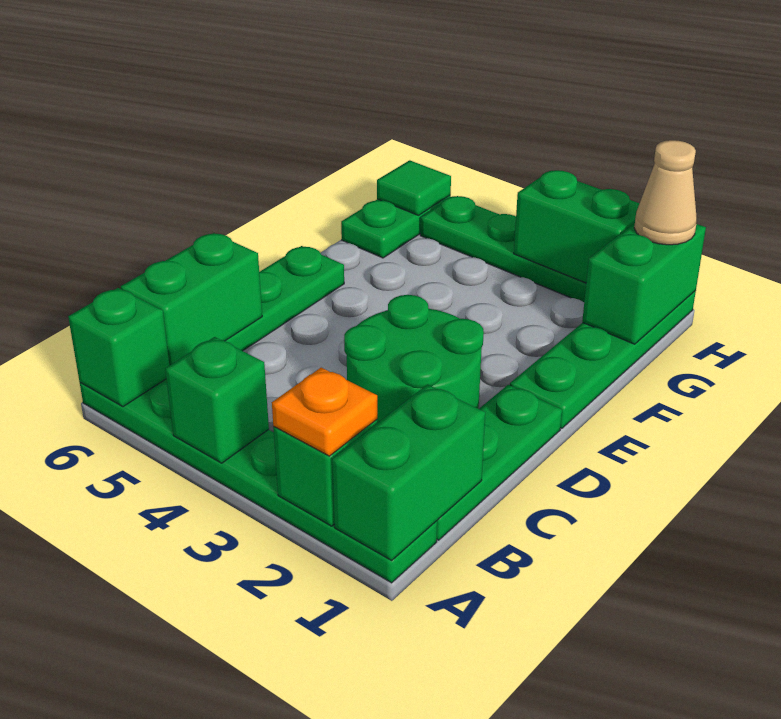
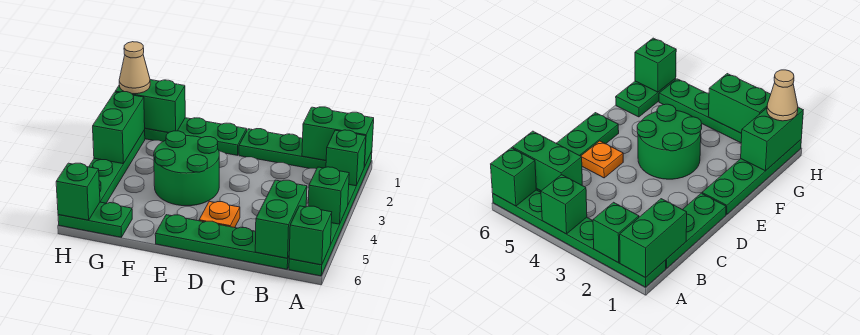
orange plate A2 level 3 -> orange plate D5 level 1
green brick B6:C6 level 2 -> green brick B5:B6 level 2
green round brick C2:D3 level 1 -> green round brick E3:F4 level 1
green tile H6 level 2 -> green brick H6 level 2

